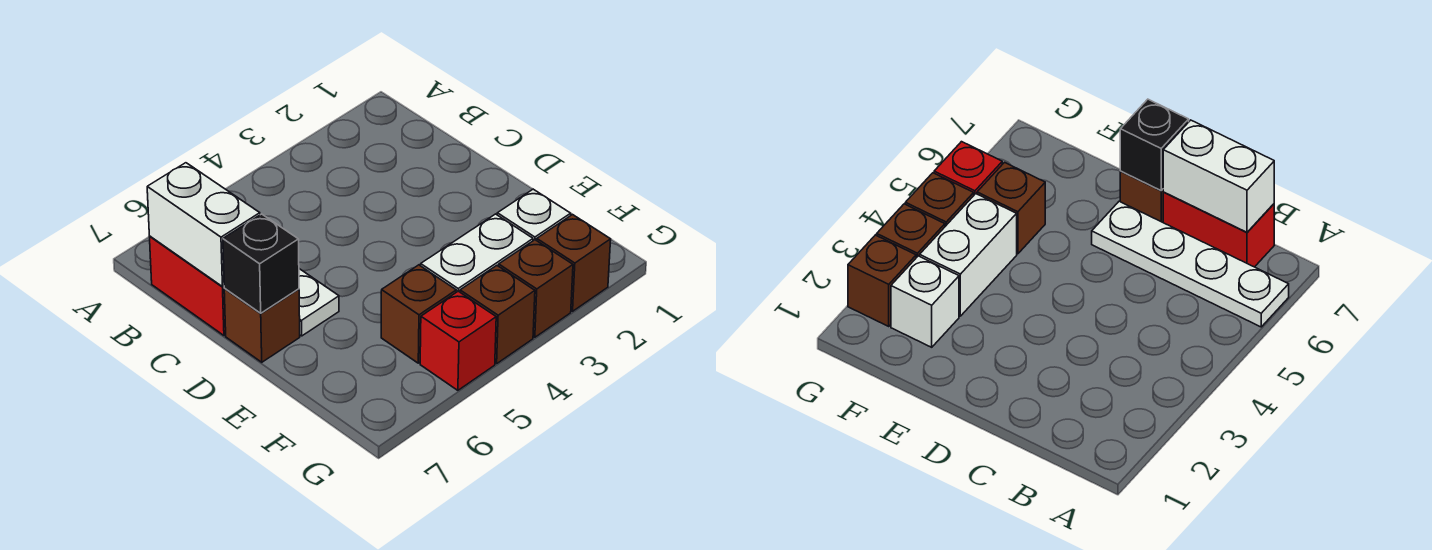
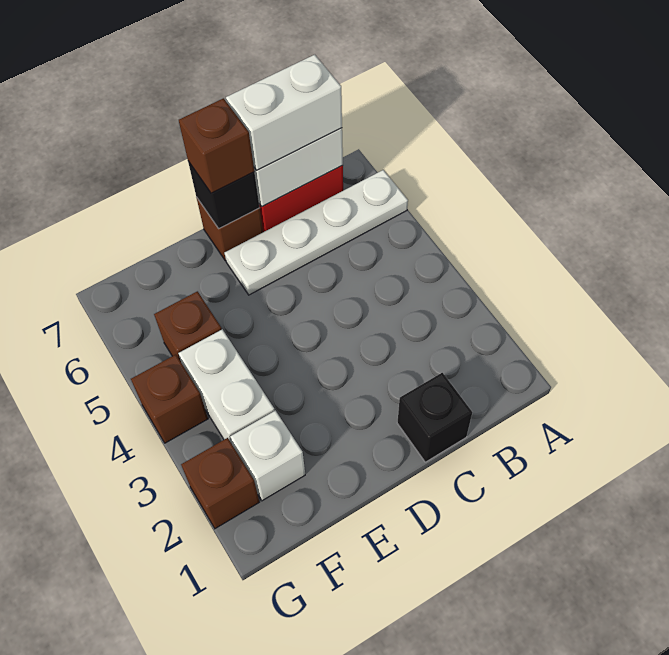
none -> white brick B7:C7 level 3
none -> black brick C1 level 1
brown brick G3 level 1 -> brown brick D7 level 3
red brick G5 level 1 -> none

